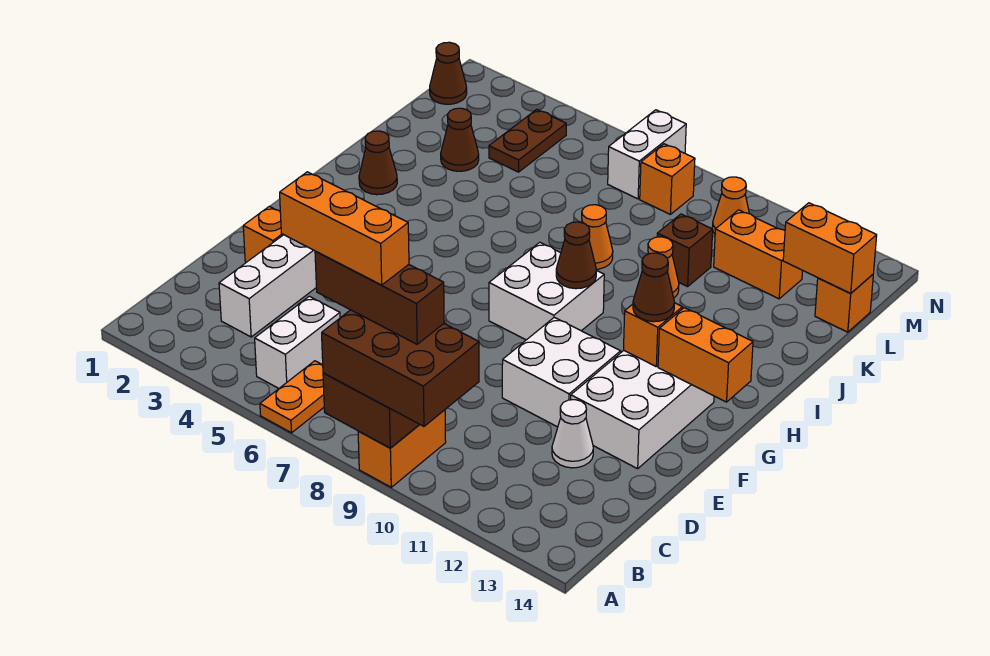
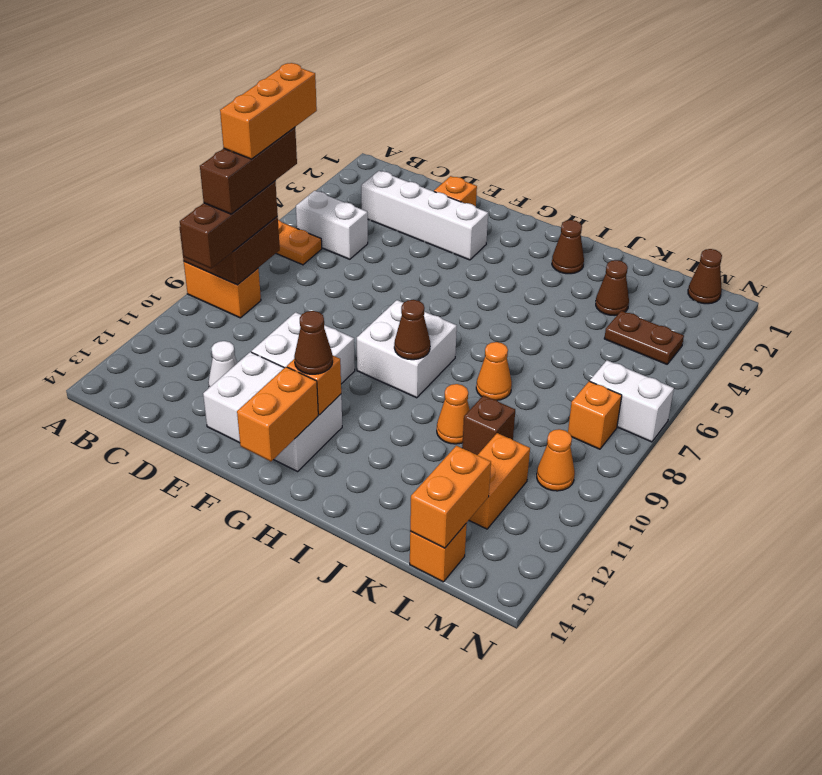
brown brick A8:B10 level 3 -> brown brick B8:B10 level 3

